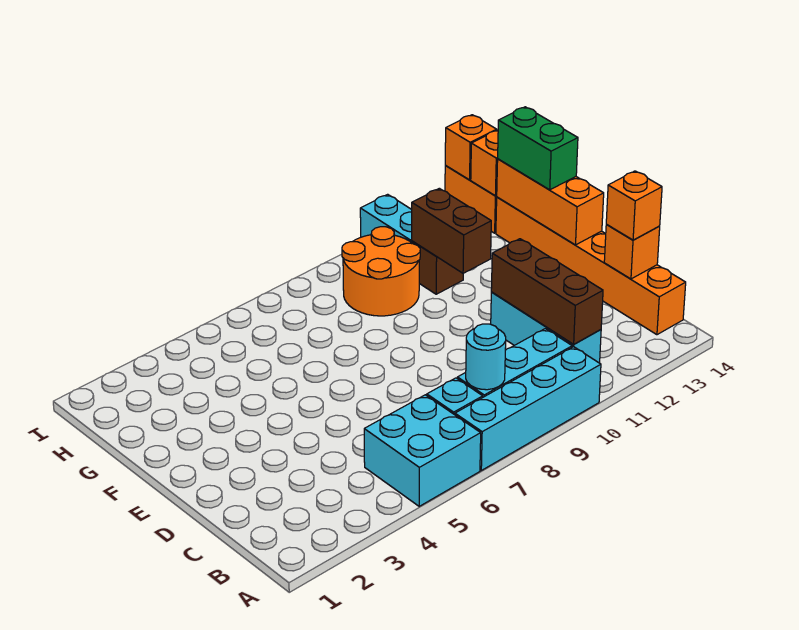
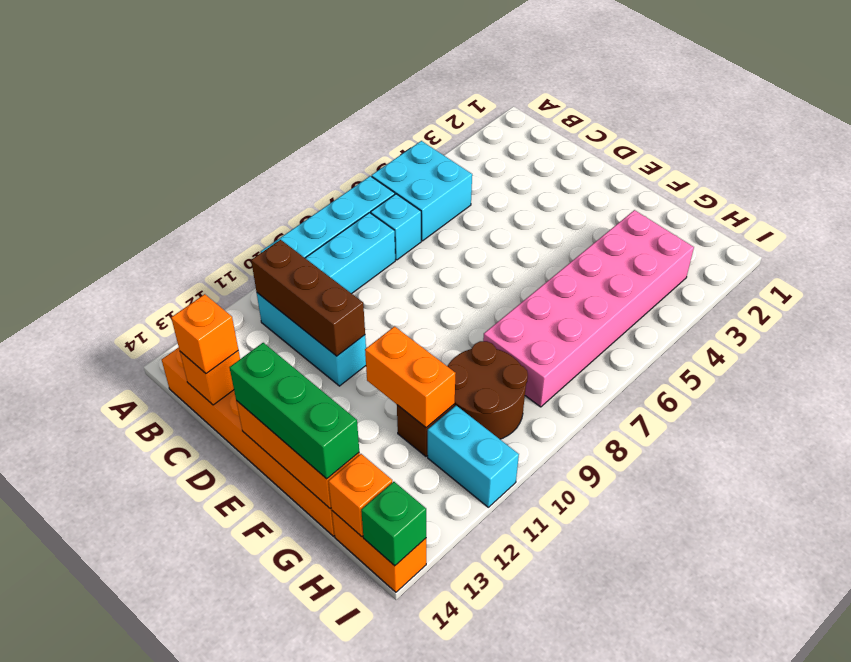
cyan round brick B8 level 2 -> none
brown brick F11:G11 level 2 -> orange brick F11:G11 level 2
green brick F14:G14 level 3 -> green brick E14:G14 level 3
none -> pink brick G3:H8 level 1
orange round brick G9:H10 level 1 -> brown round brick G9:H10 level 1
orange brick I14 level 2 -> green brick I14 level 2

